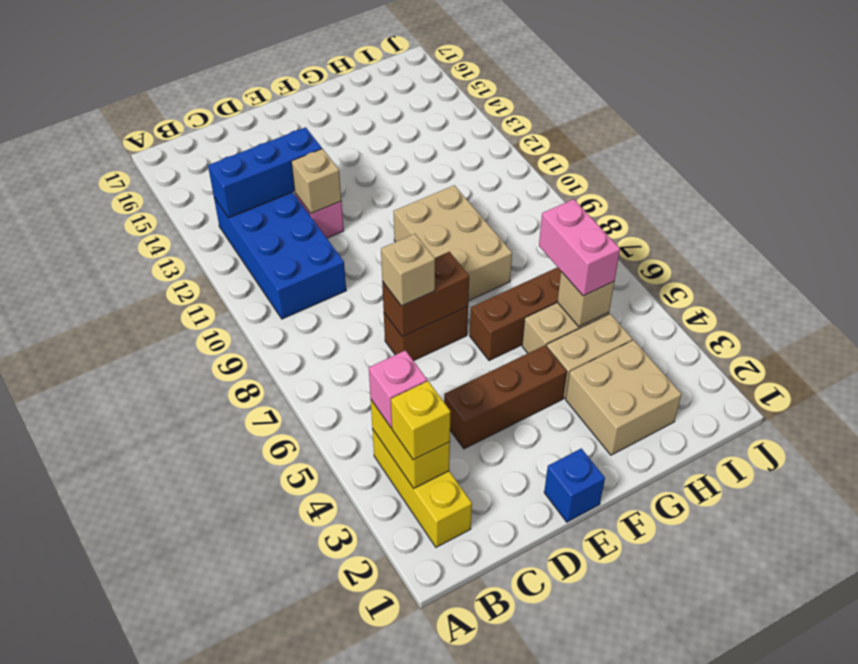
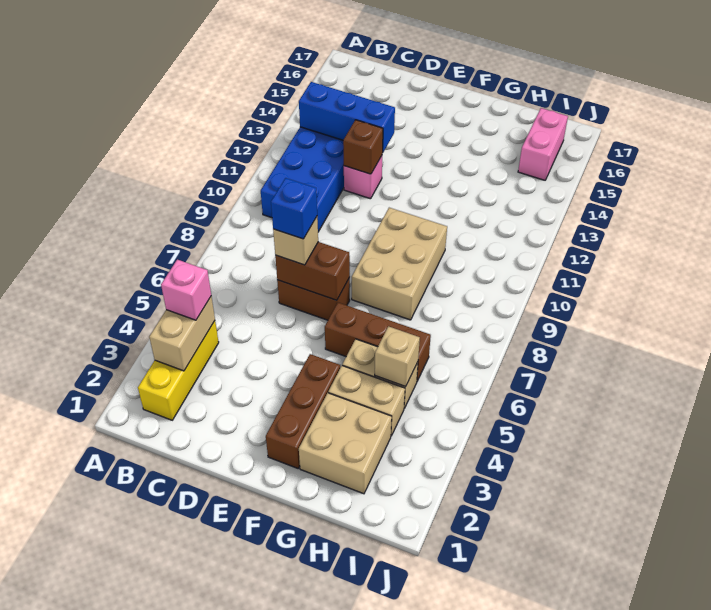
yellow brick B3:B4 level 2 -> tan brick B3:B4 level 2
yellow brick B3 level 3 -> none
brown brick D4:F4 level 1 -> brown brick F2:F4 level 1
tan brick D12 level 2 -> brown brick D12 level 2
blue brick E1 level 1 -> blue brick D7 level 4
pink brick H5:H6 level 3 -> pink brick I15:I16 level 1

